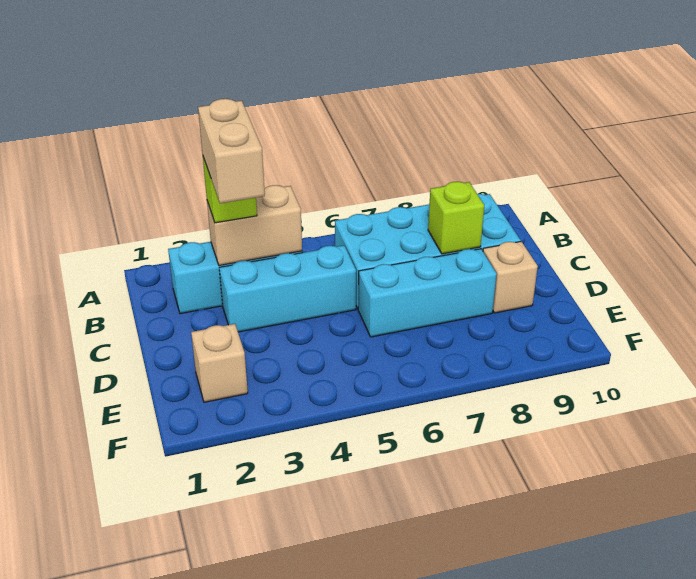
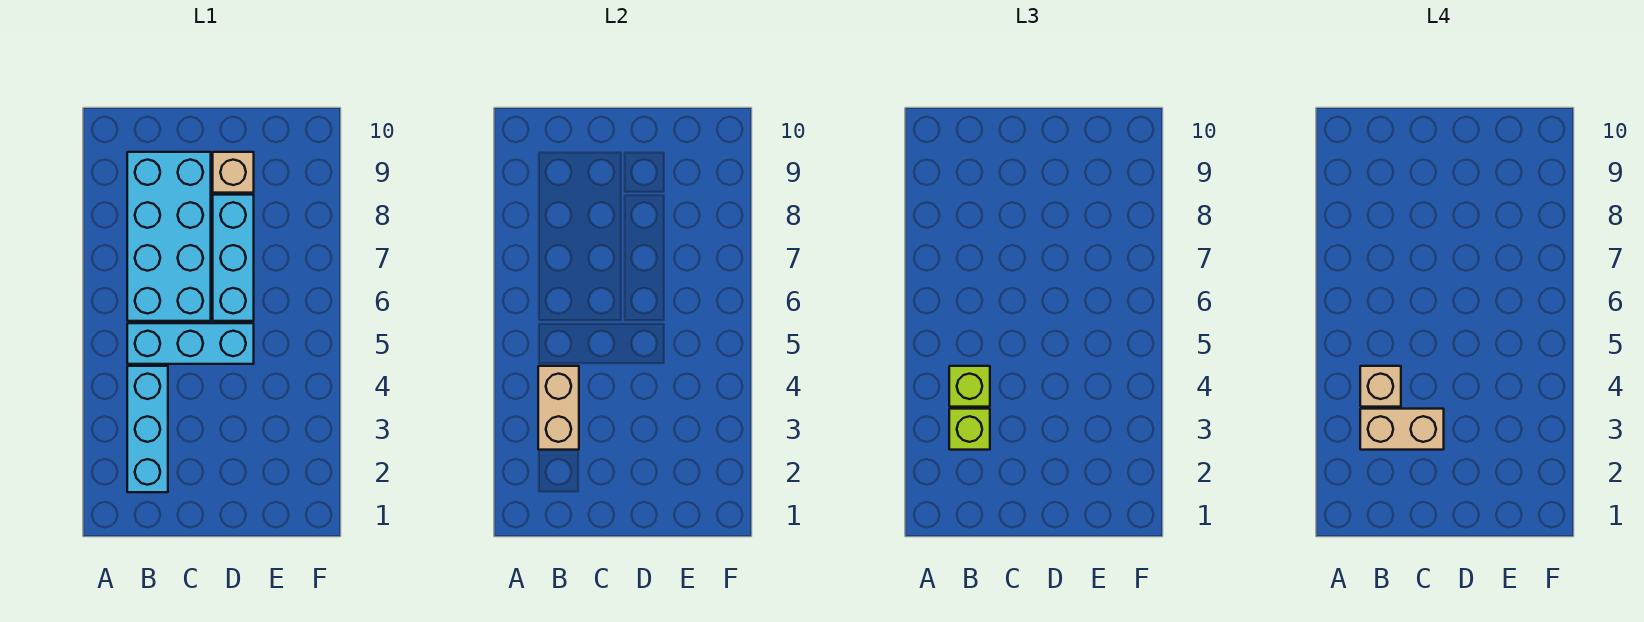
cyan brick C3:C5 level 1 -> cyan brick B5:D5 level 1
lime brick C8 level 2 -> lime brick B4 level 3
tan brick E2 level 1 -> tan brick B4 level 4

